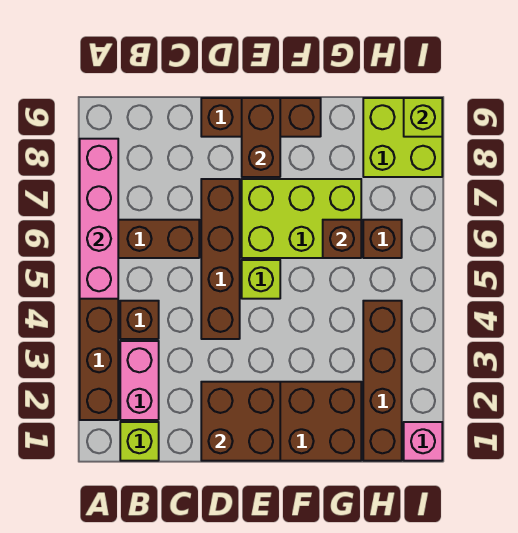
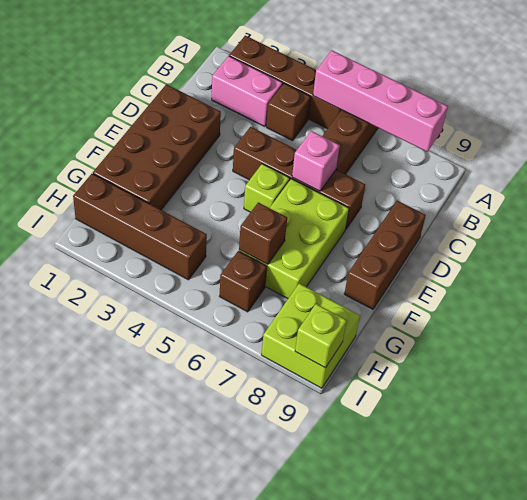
lime brick B1 level 1 -> none
brown brick D1:E2 level 2 -> none
brown brick E8:E9 level 2 -> none
pink brick I1 level 1 -> pink brick D6 level 2

